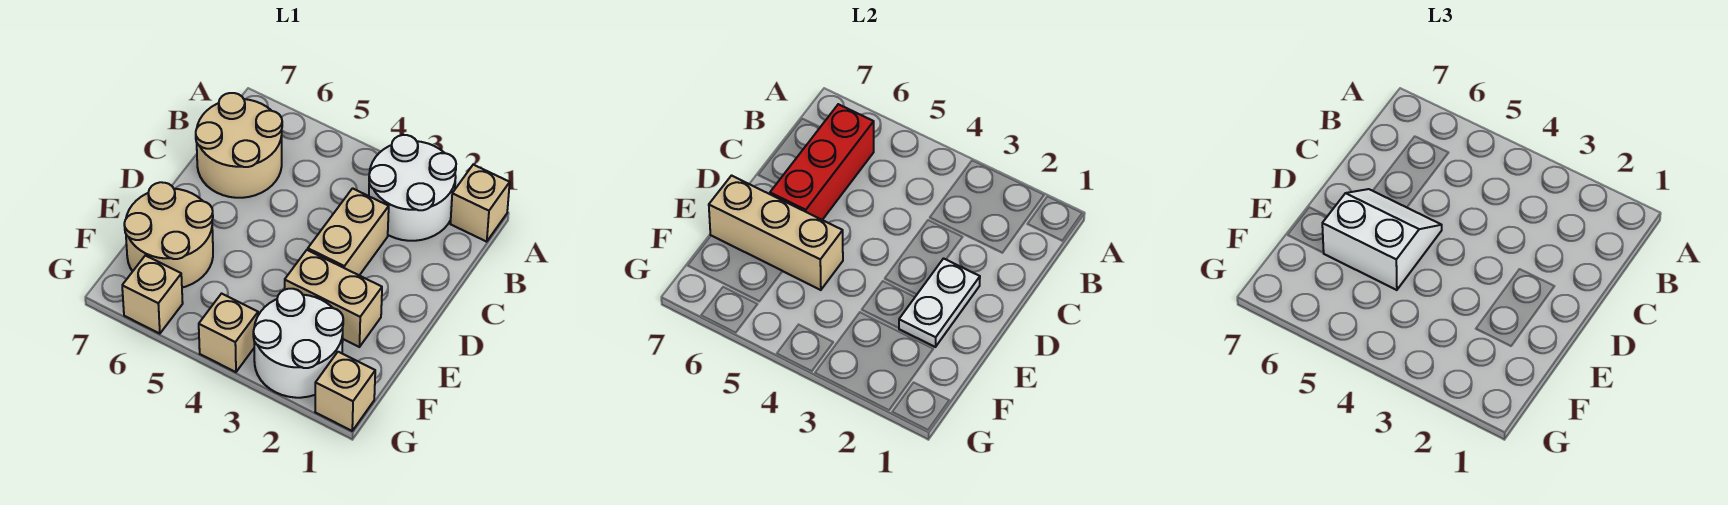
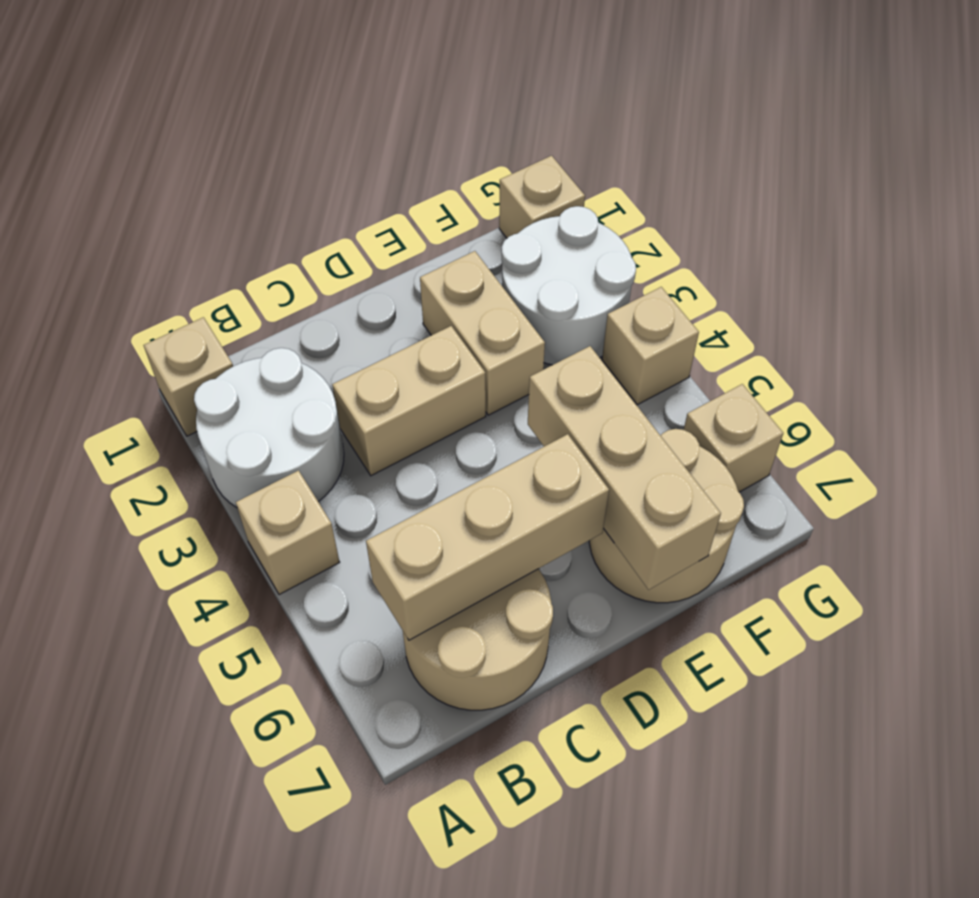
none -> tan brick A4 level 1
red brick B6:D6 level 2 -> tan brick B6:D6 level 2
white plate D2:E2 level 2 -> none
white slope D5:E6 level 3 top E -> none

